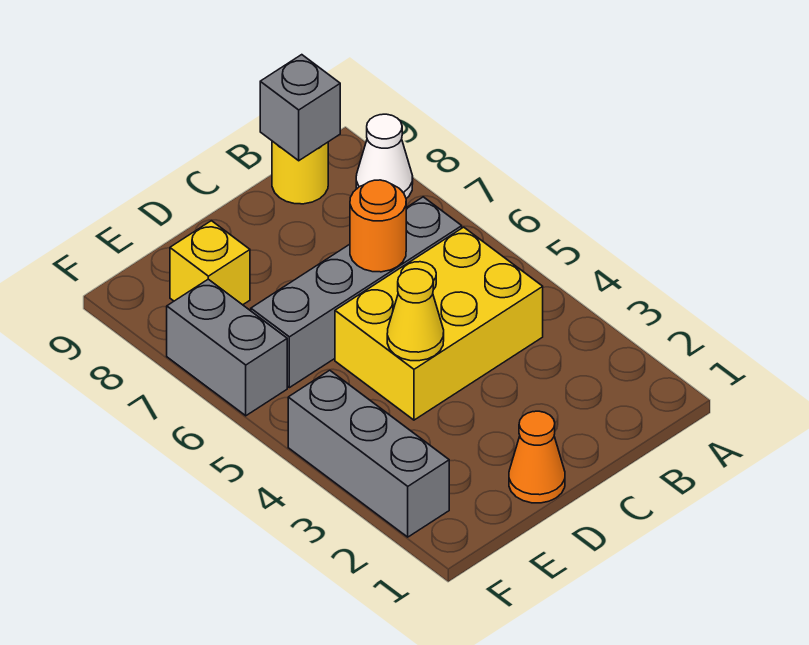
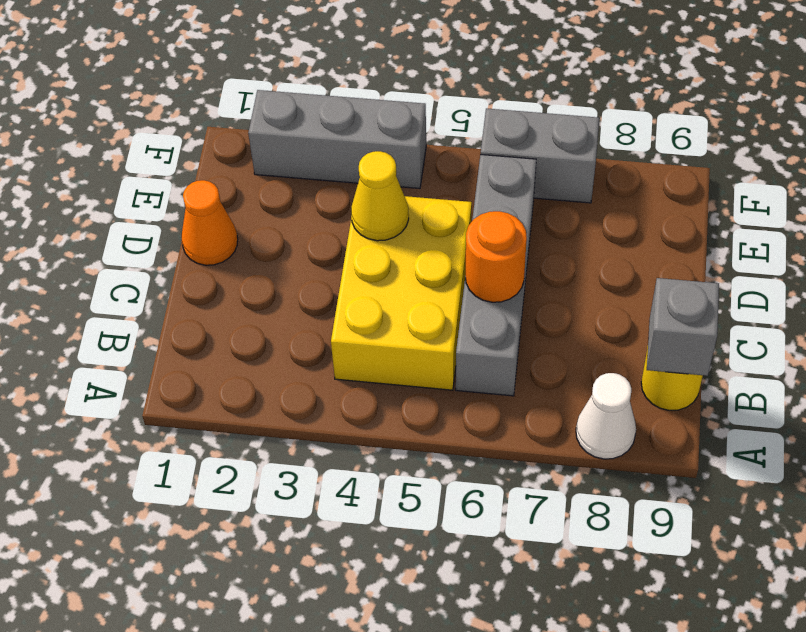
yellow brick E8 level 1 -> none

